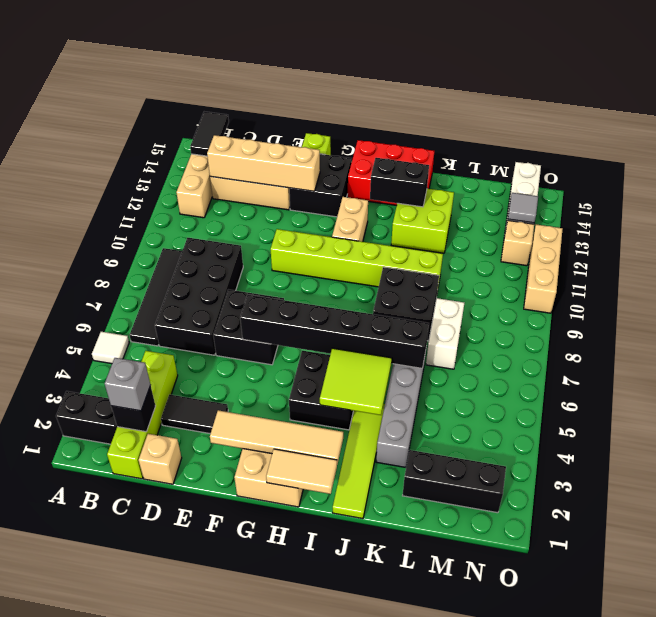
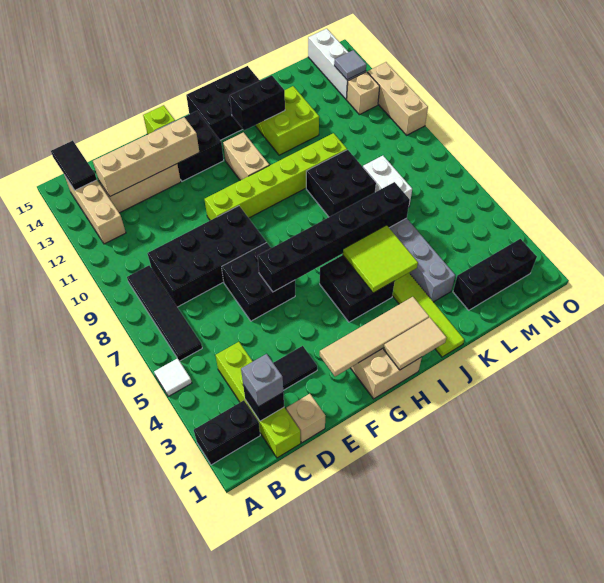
black brick C6:D9 level 1 -> black brick C8:F9 level 1
red brick H14:J15 level 1 -> black brick H14:J15 level 1

